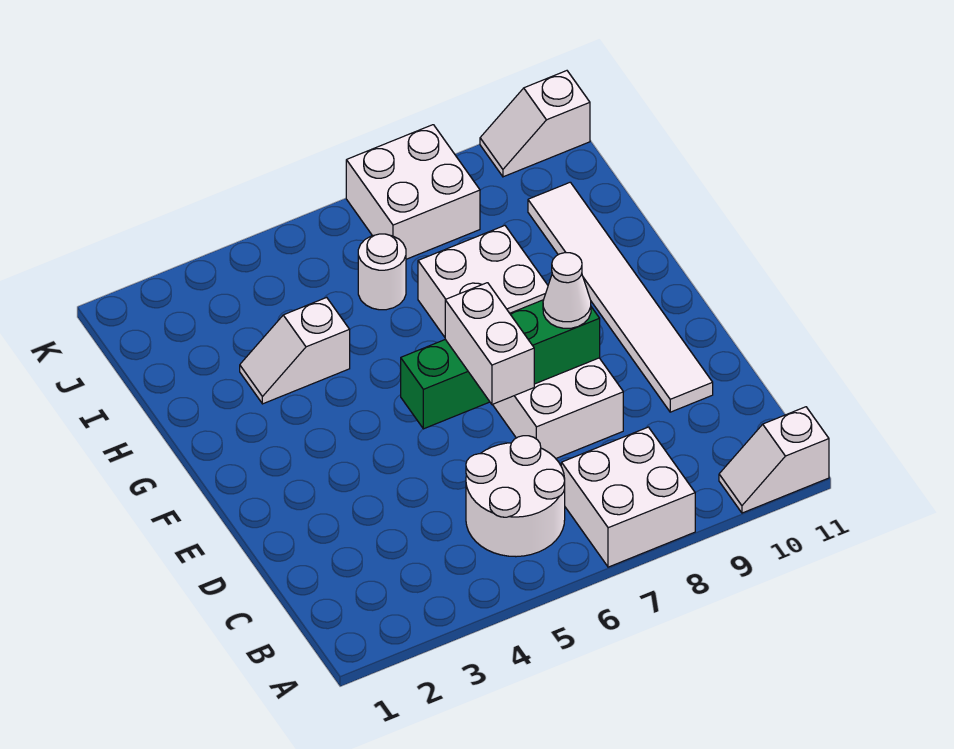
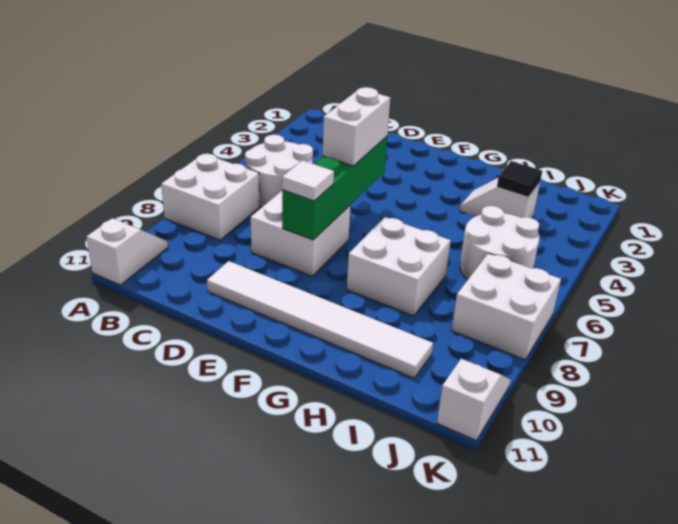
white brick D6:E6 level 3 -> white brick E5:E6 level 3
white cone E8 level 3 -> white tile E8 level 3
white slope H3:H4 level 1 top 4 -> white slope H3:I3 level 1 top I
none -> black tile I3 level 2
white round brick I6 level 1 -> white round brick I5:J6 level 1

